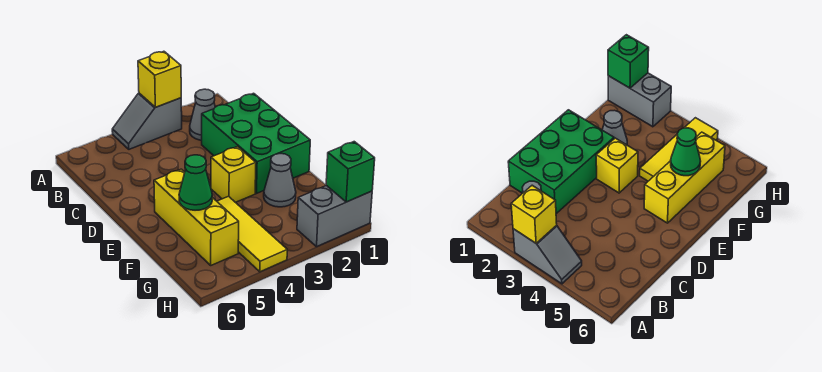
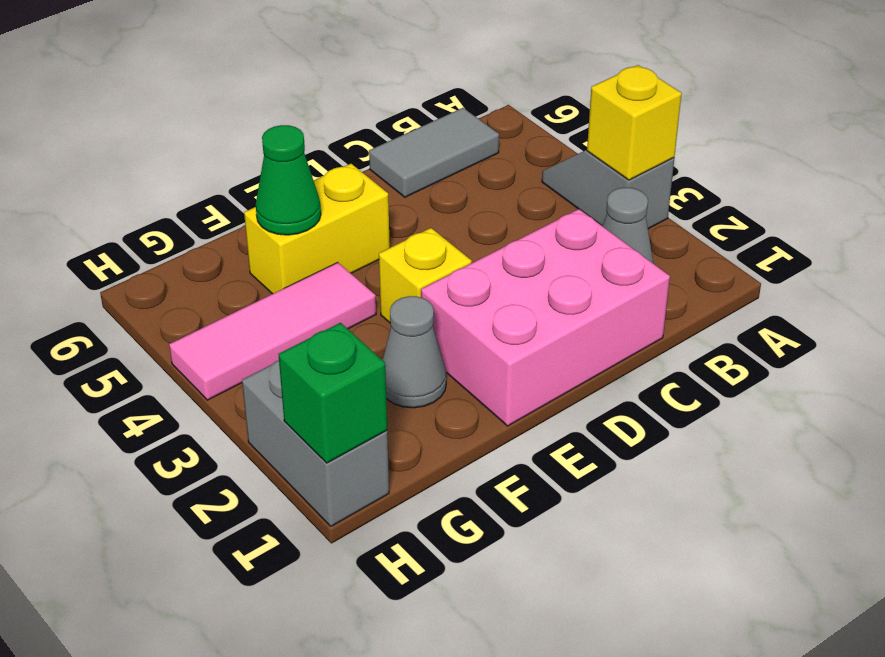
none -> grey tile B6:C6 level 1
green brick C1:E2 level 1 -> pink brick C1:E2 level 1
yellow brick E5:G5 level 1 -> yellow brick E5:F5 level 1
yellow tile F4:H4 level 1 -> pink tile F4:H4 level 1

